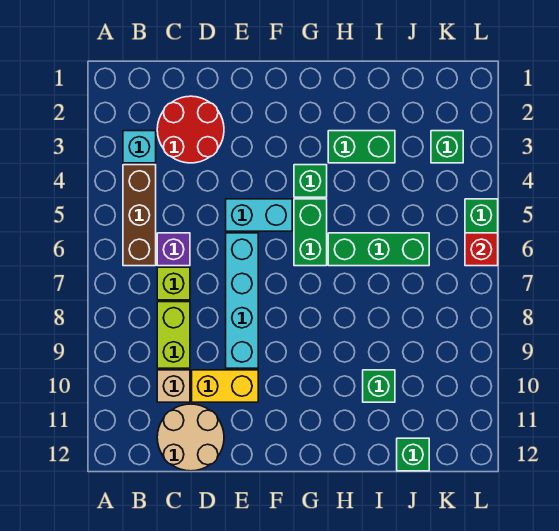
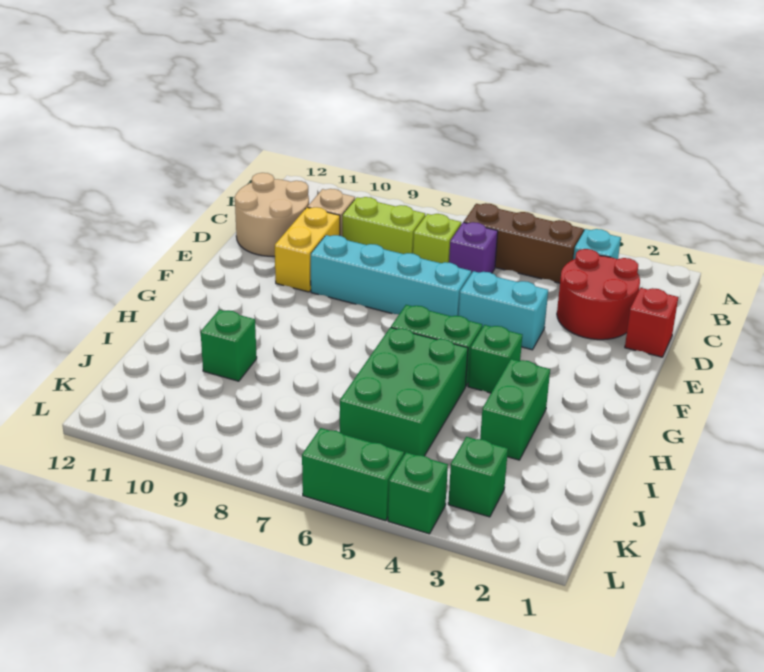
cyan brick E5:F5 level 1 -> cyan brick E4:E5 level 1
green brick H6:J6 level 1 -> green brick H5:J6 level 1
green brick J12 level 1 -> green brick L4 level 1
red brick L6 level 2 -> red brick D1 level 1

